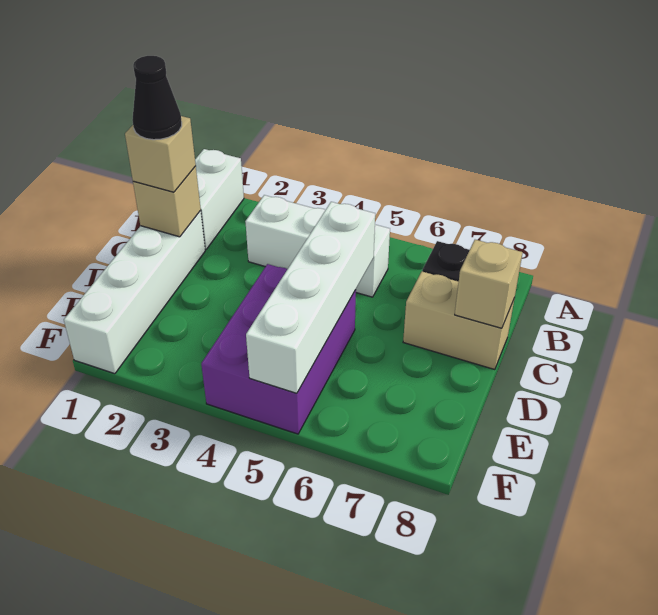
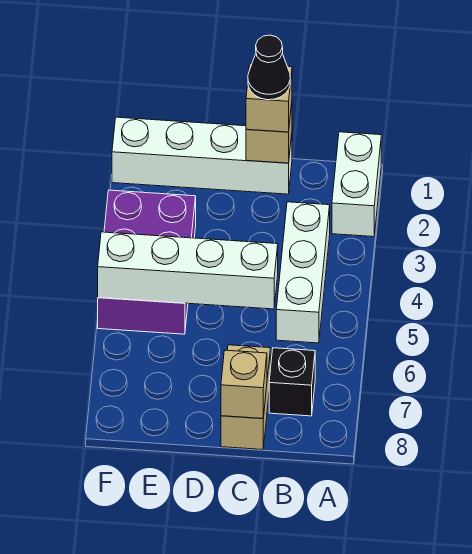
white brick A1:B1 level 1 -> white brick A1:A2 level 1
purple brick D4:F5 level 1 -> purple brick E3:F5 level 1

